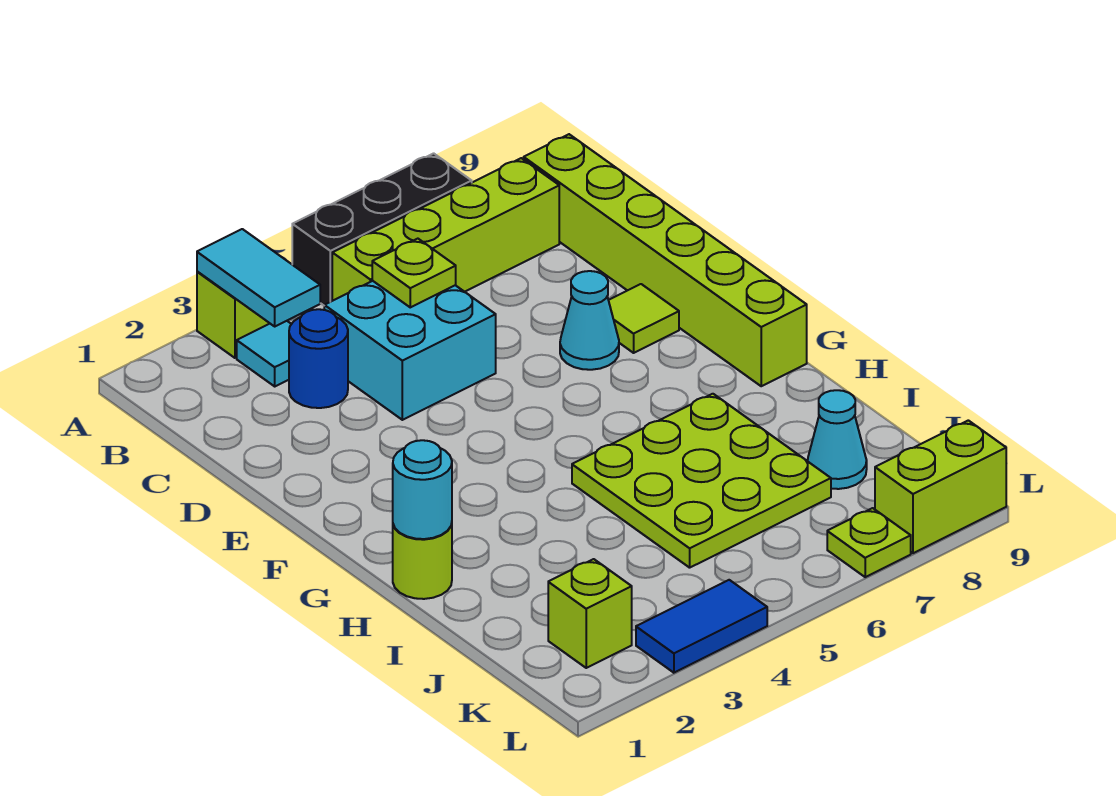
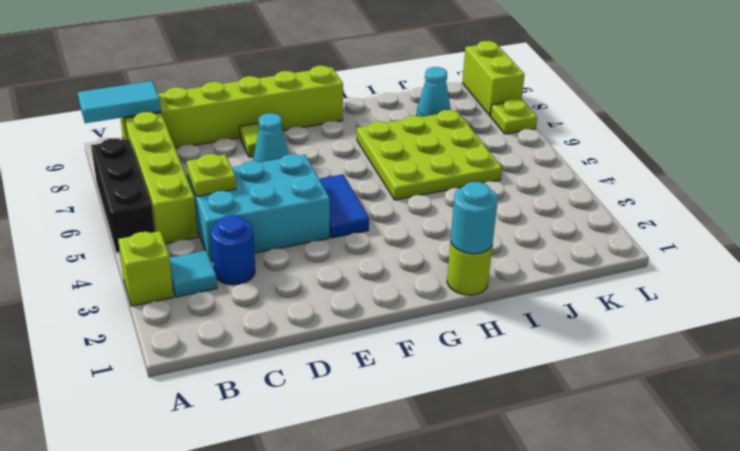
cyan tile A3:B3 level 2 -> cyan tile A9:B9 level 2
cyan brick C4:D5 level 1 -> cyan brick C4:E5 level 1
lime brick K2 level 1 -> none
blue tile L3:L4 level 1 -> blue tile F4:F5 level 1

